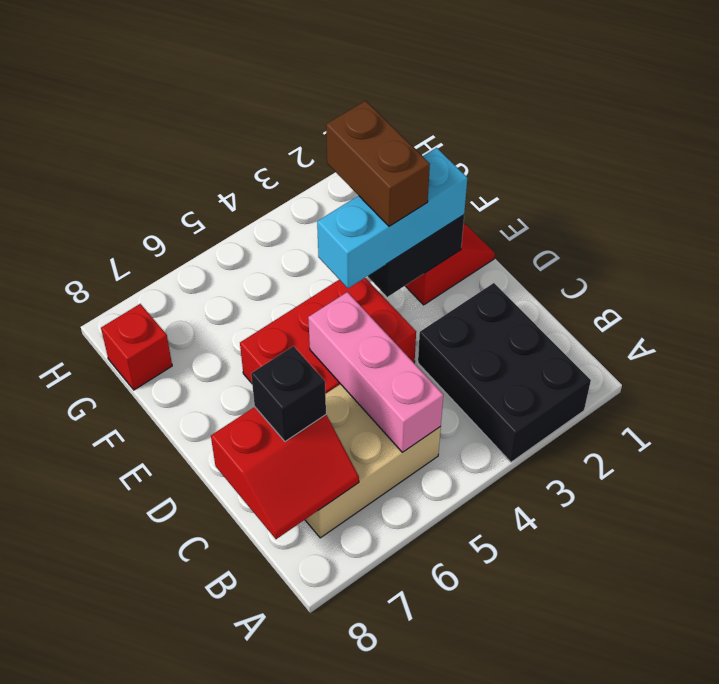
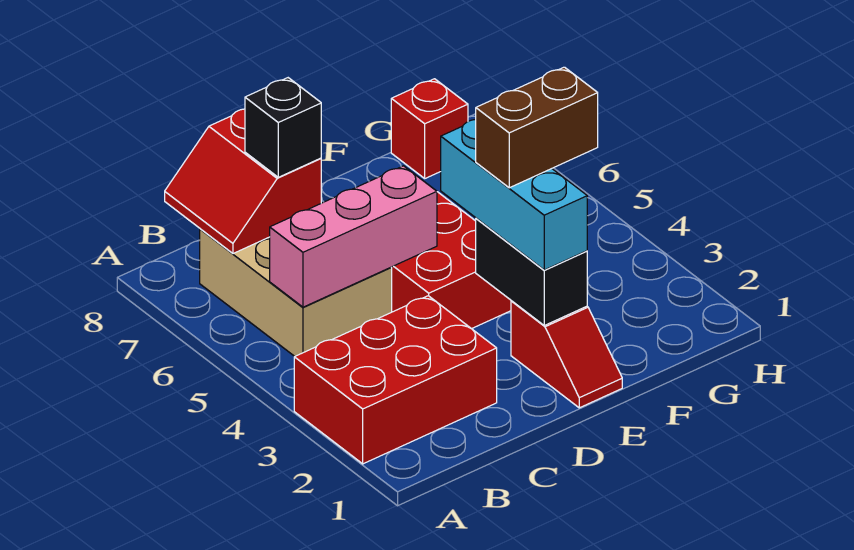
black brick A2:C3 level 1 -> red brick A2:C3 level 1

